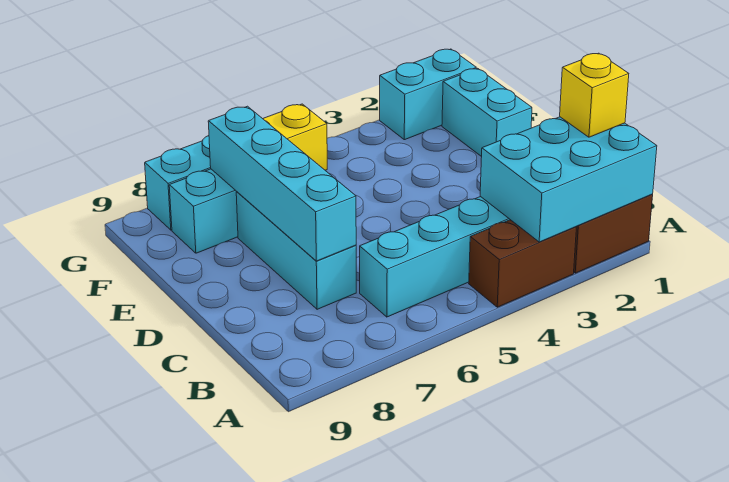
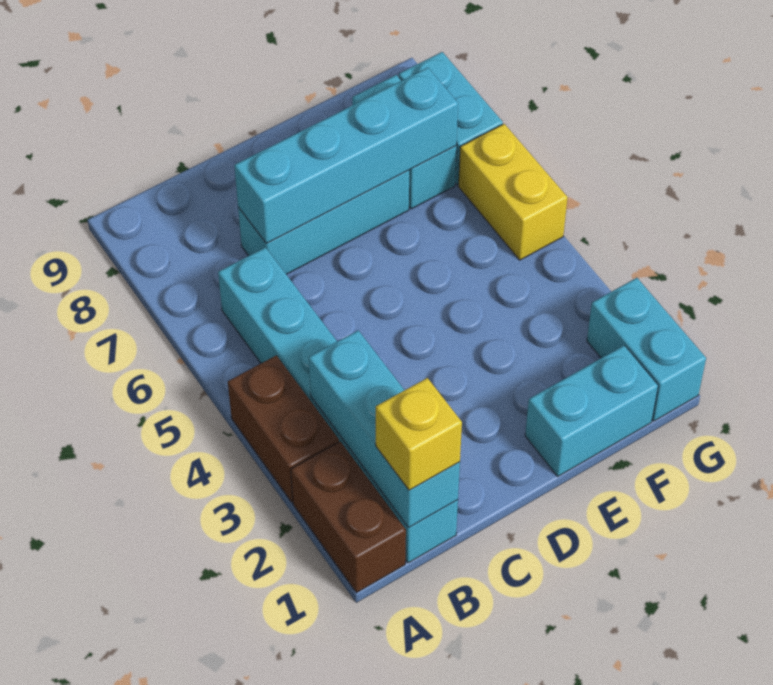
cyan brick A1:B3 level 2 -> cyan brick B1:B3 level 2

